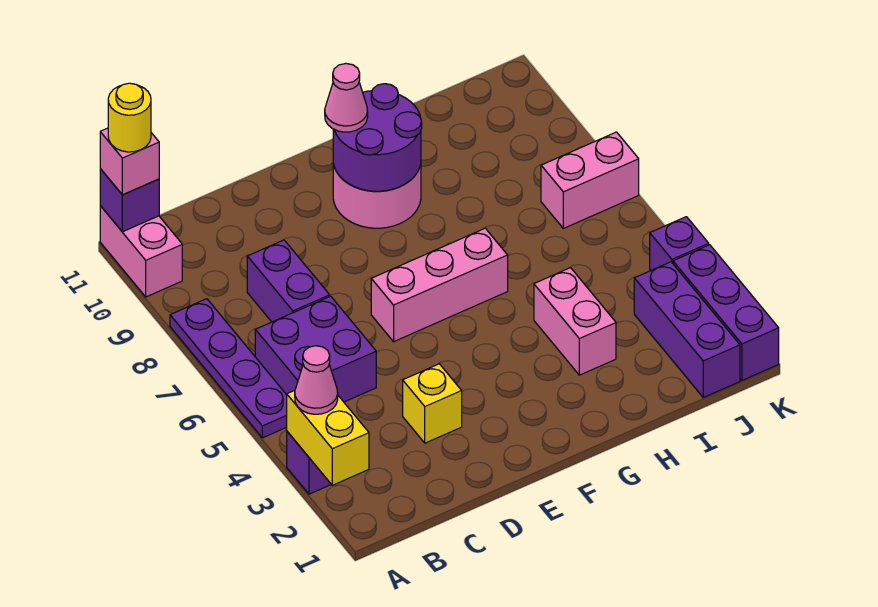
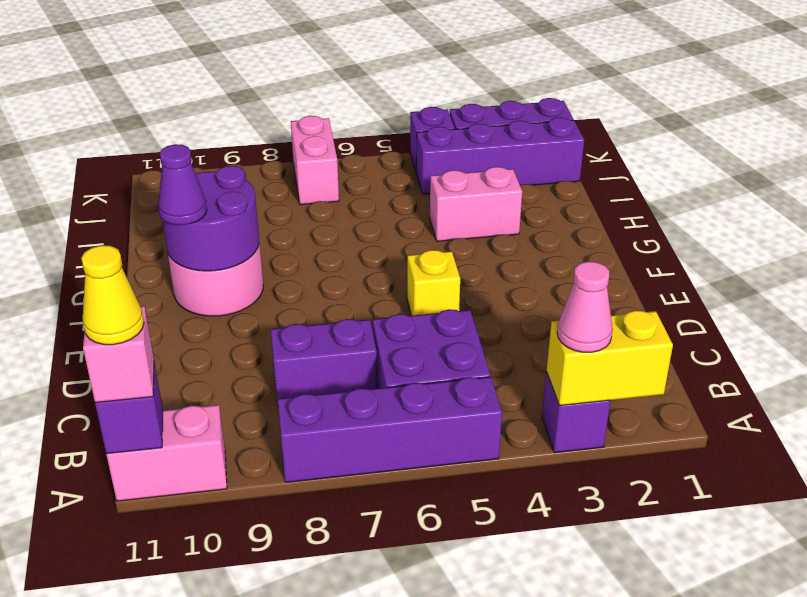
purple plate A5:A8 level 1 -> purple brick A5:A8 level 1
yellow round brick A11 level 4 -> yellow cone A11 level 4
yellow brick D3 level 1 -> yellow brick E5 level 1
pink brick E6:G6 level 1 -> none
pink cone F10 level 3 -> purple cone F10 level 3
purple brick J1:J3 level 1 -> purple brick J1:J4 level 1

